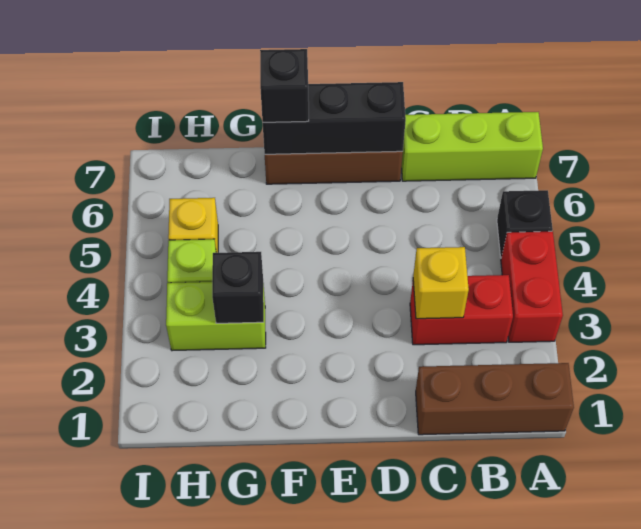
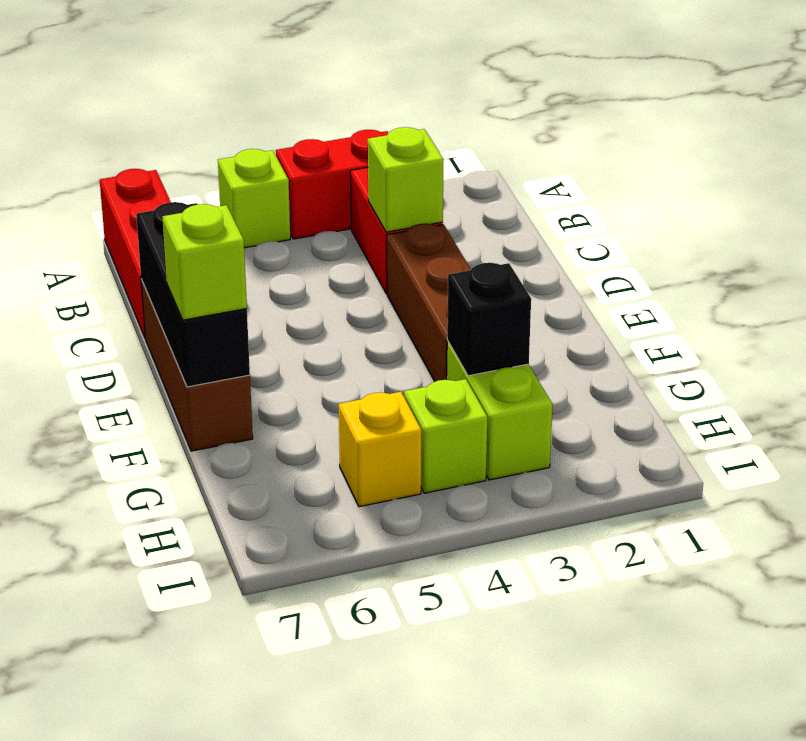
brown brick A1:C1 level 1 -> brown brick D3:F3 level 1
black brick A5 level 1 -> lime brick A5 level 1
lime brick A7:C7 level 1 -> red brick A7:C7 level 1
yellow brick C3 level 2 -> lime brick C3 level 2
black brick F7 level 3 -> lime brick F7 level 3

